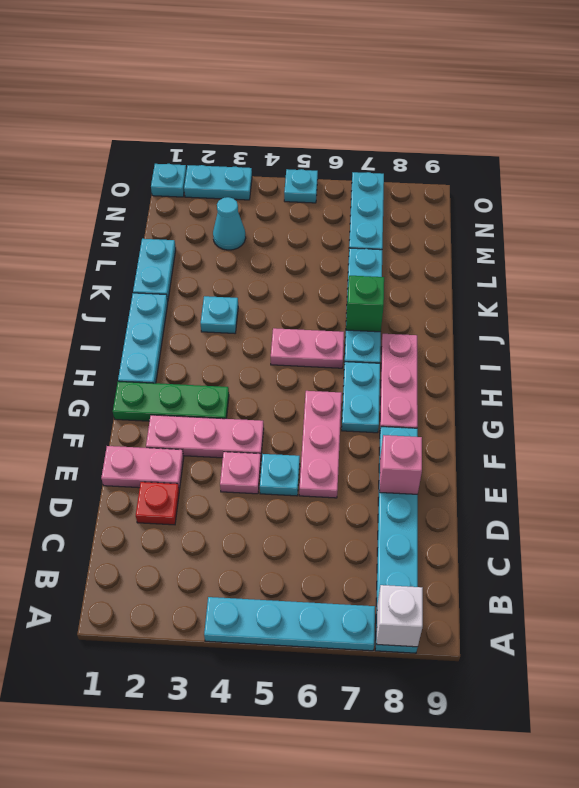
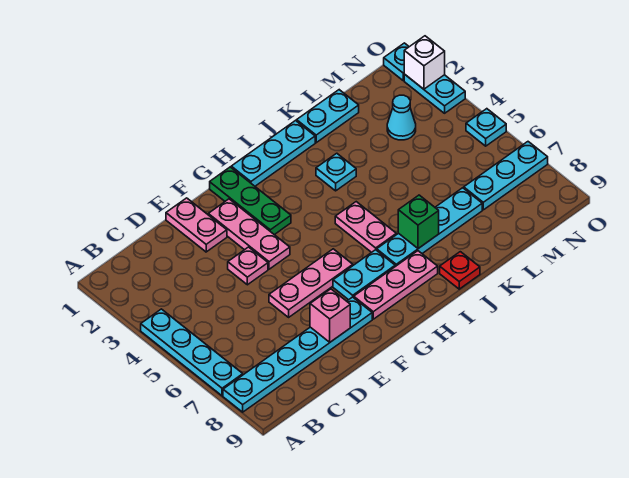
white brick A8 level 2 -> white brick O2 level 2
red plate D2 level 1 -> red plate J9 level 1
cyan plate E5 level 1 -> none

